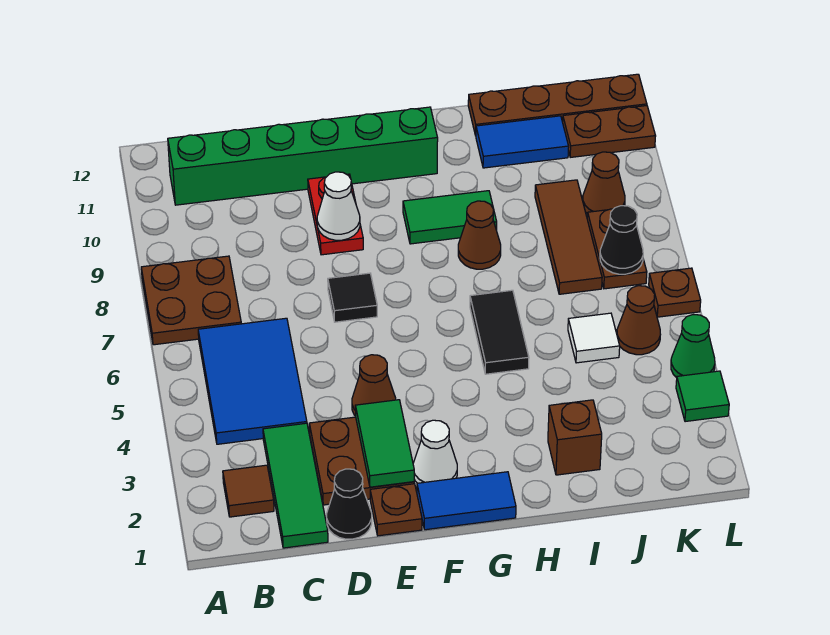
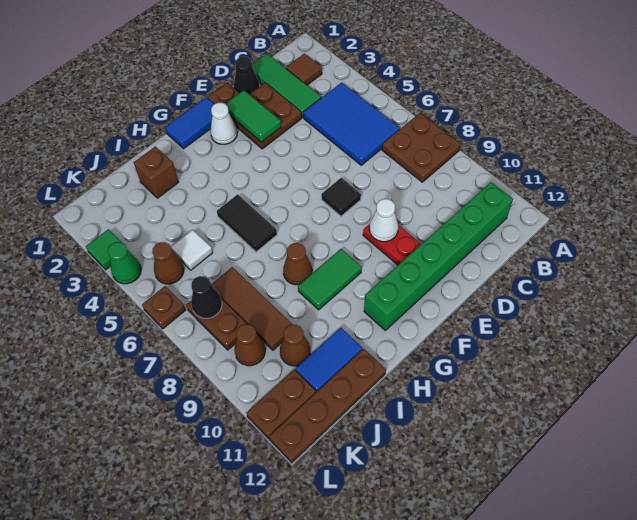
brown cone E4 level 1 -> brown cone J10 level 1

